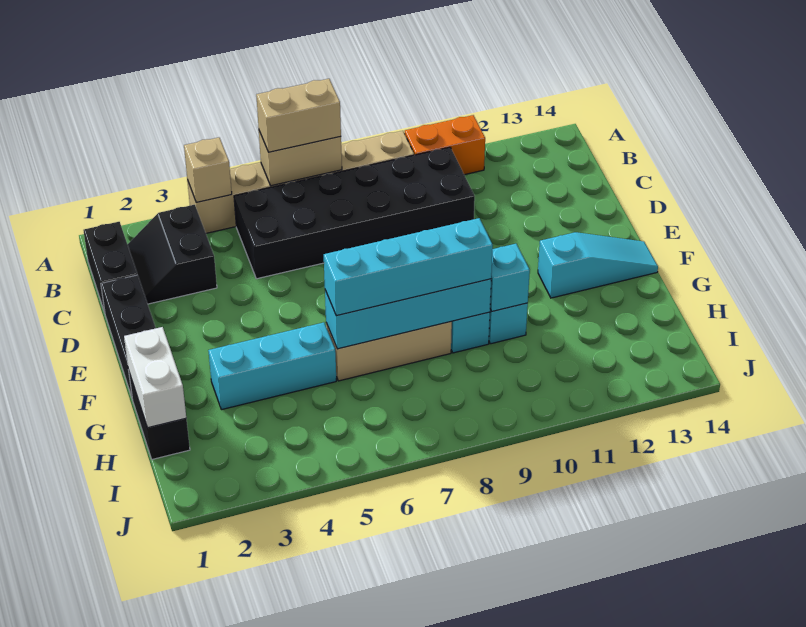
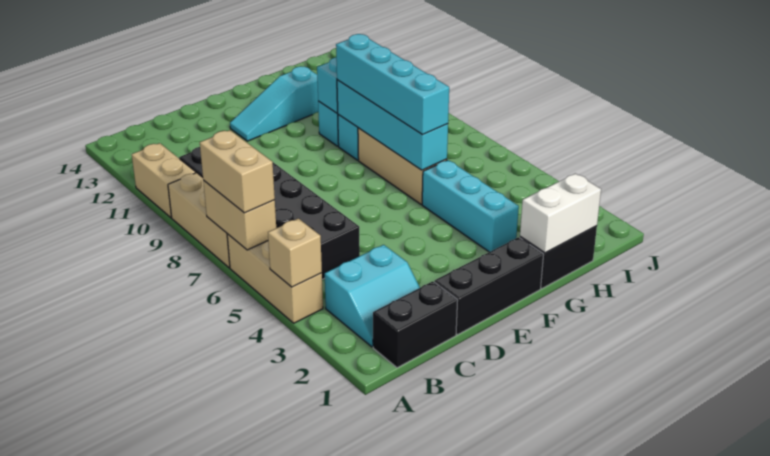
orange brick A10:A11 level 1 -> tan brick A10:A11 level 1
black slope B2:C3 level 1 top 3 -> cyan slope B2:C3 level 1 top 3
cyan slope F12:F14 level 1 top 12 -> cyan slope E12:G12 level 1 top G

